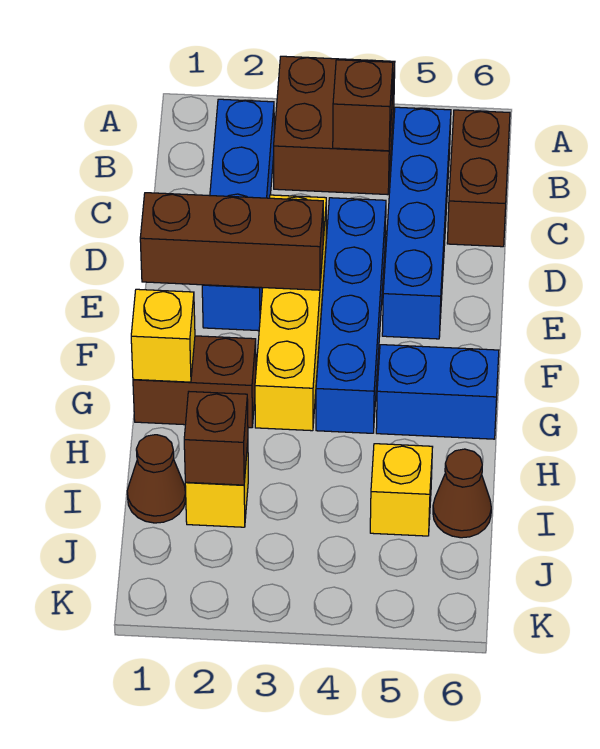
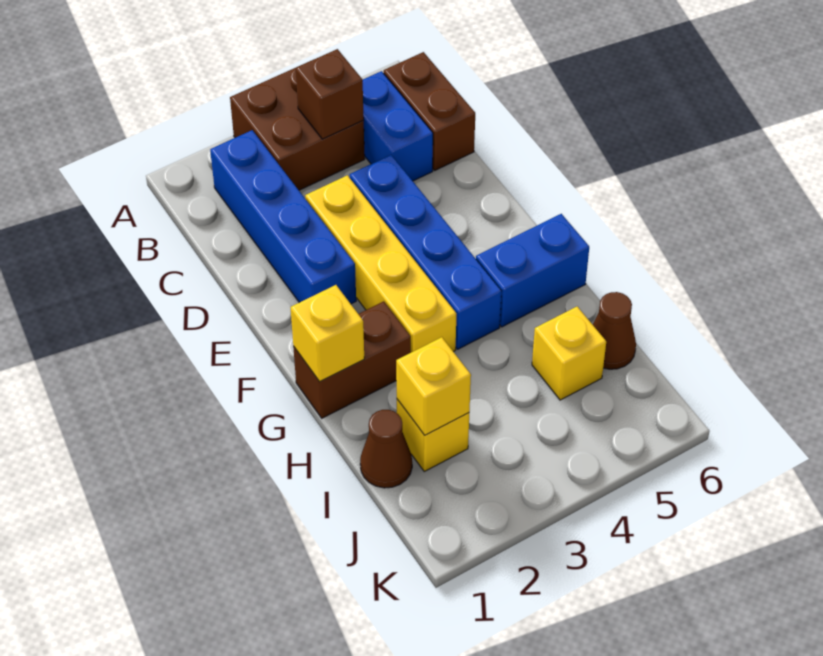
blue brick B5:E5 level 1 -> blue brick B5:C5 level 1
brown brick E1:E3 level 2 -> none
brown brick I2 level 2 -> yellow brick I2 level 2

